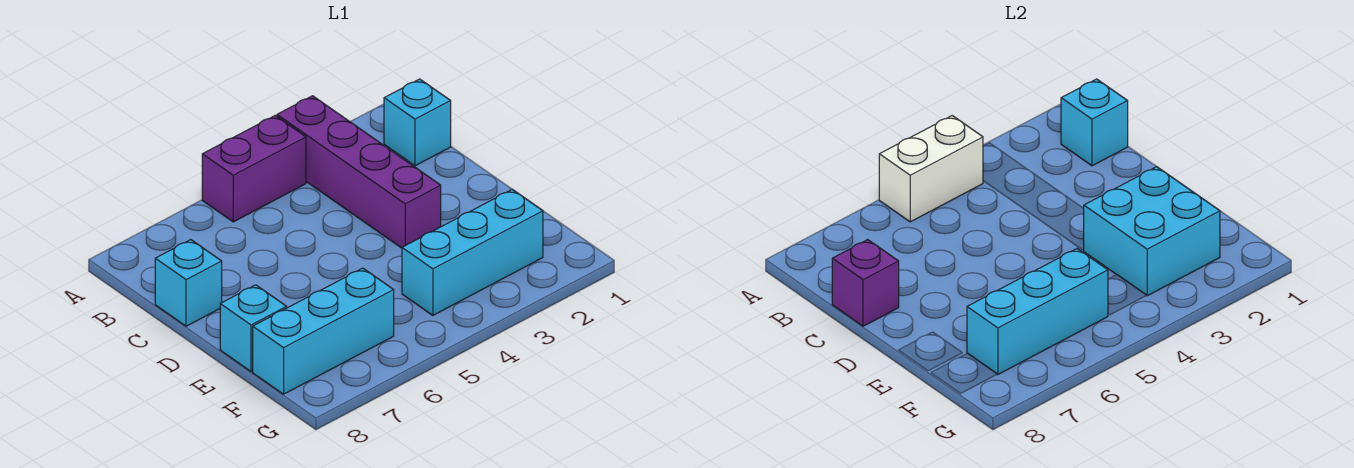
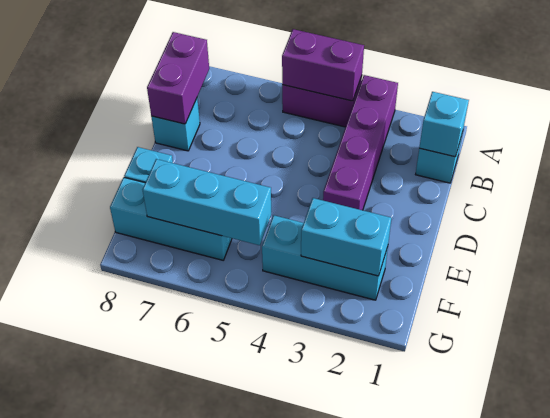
white brick A4:A5 level 2 -> purple brick A4:A5 level 2
purple brick C8 level 2 -> purple brick B8:C8 level 2
cyan brick E2:F3 level 2 -> cyan brick F2:F3 level 2

